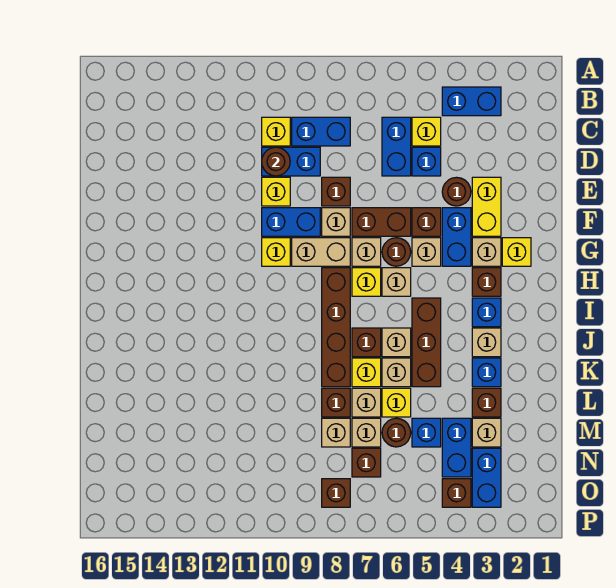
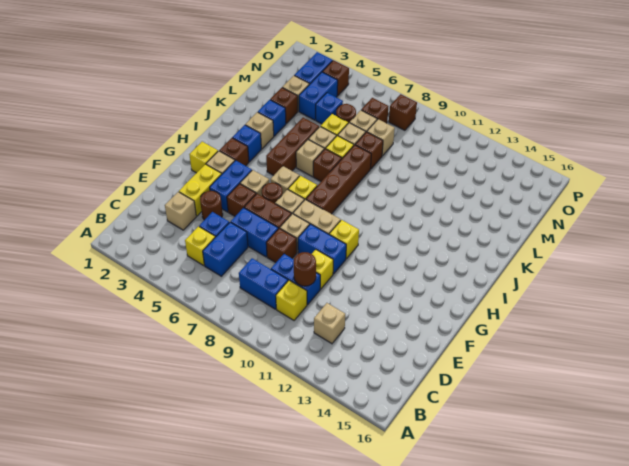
blue brick B3:B4 level 1 -> blue brick E6:E7 level 1
none -> tan brick C12 level 1
none -> tan brick D3 level 1

